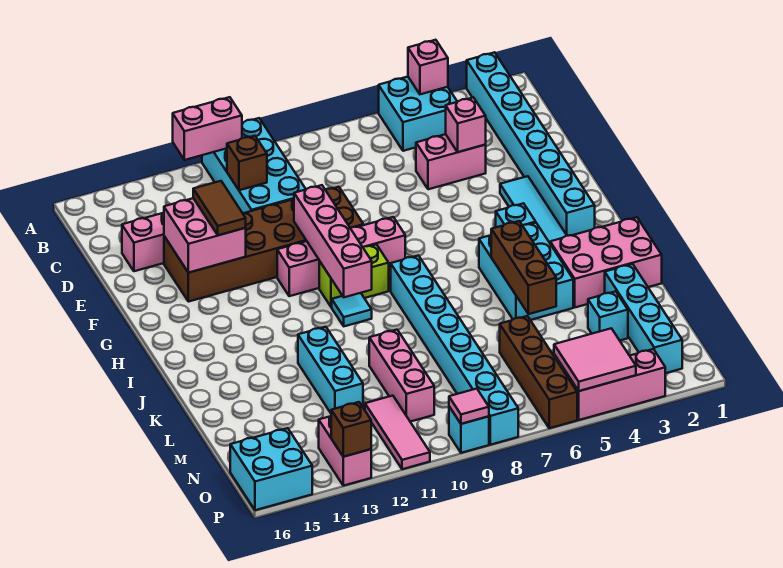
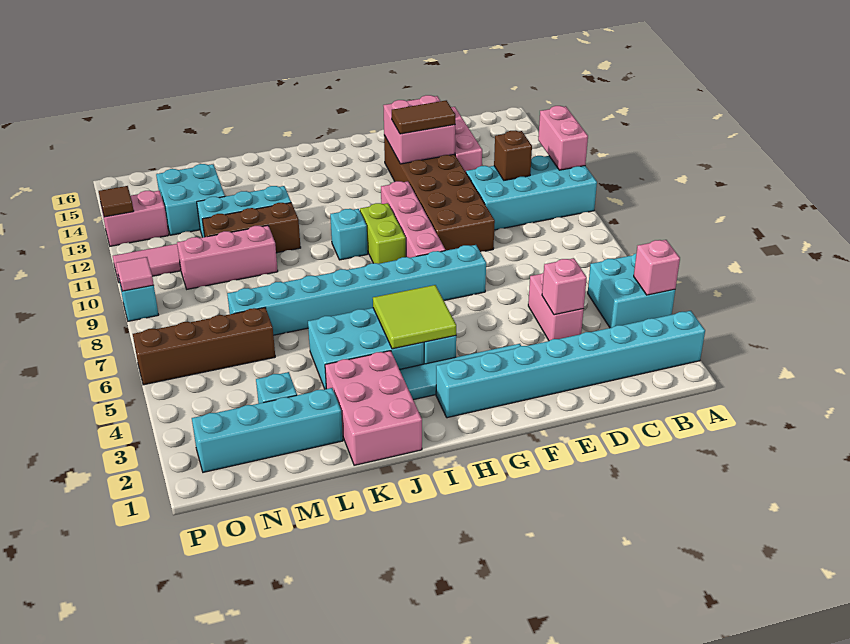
pink brick F10:I10 level 2 -> none
none -> lime tile H4:I5 level 2
cyan brick I8:P8 level 1 -> cyan brick F7:M7 level 1
cyan tile I10 level 1 -> cyan brick I10 level 1
brown brick J5:L5 level 2 -> brown brick K11:M11 level 1
pink tile O4:P5 level 2 -> none
cyan brick O15:P16 level 1 -> cyan brick M13:N14 level 1
pink brick P3:P5 level 1 -> none
brown brick P13 level 2 -> brown tile P13 level 2

